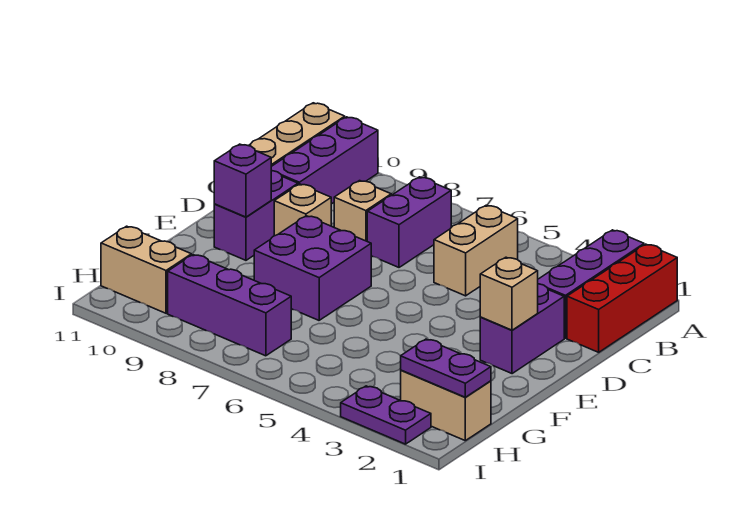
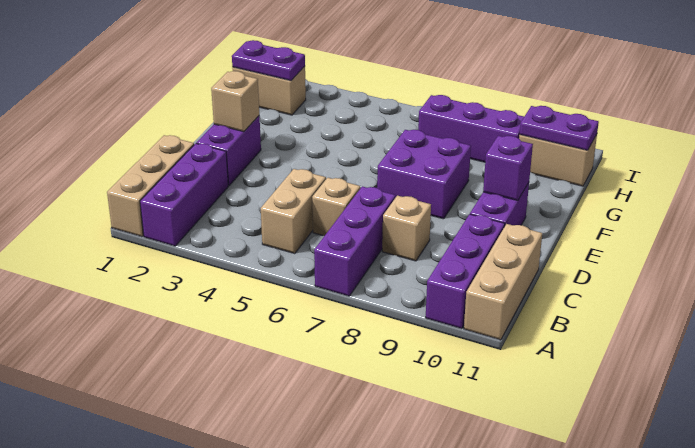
red brick A1:C1 level 1 -> tan brick A1:C1 level 1
purple brick B7:C7 level 1 -> purple brick A7:C7 level 1
tan brick D9 level 1 -> tan brick C6 level 1
purple plate I2:I3 level 1 -> purple plate H10:H11 level 2

